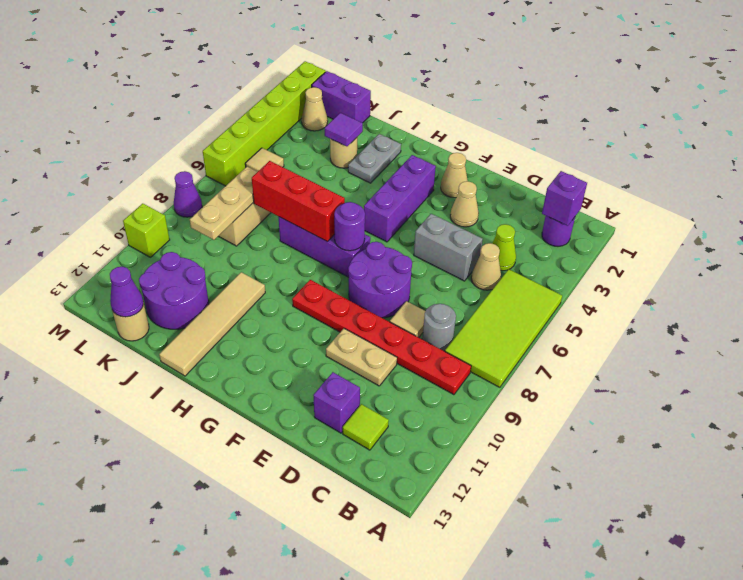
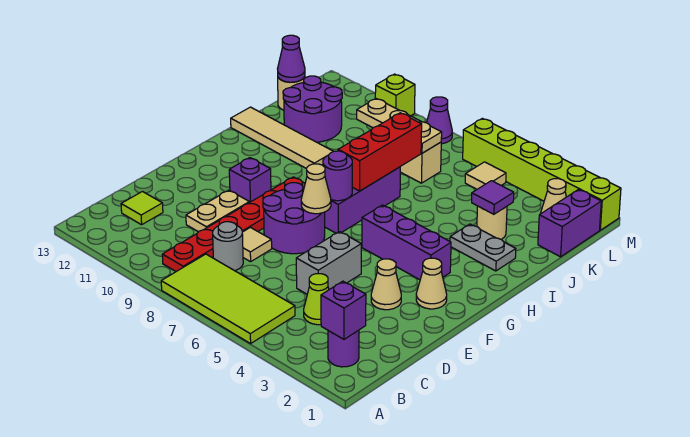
tan cone C5 level 1 -> tan cone F7 level 2
purple brick D12 level 1 -> purple brick F10 level 1

